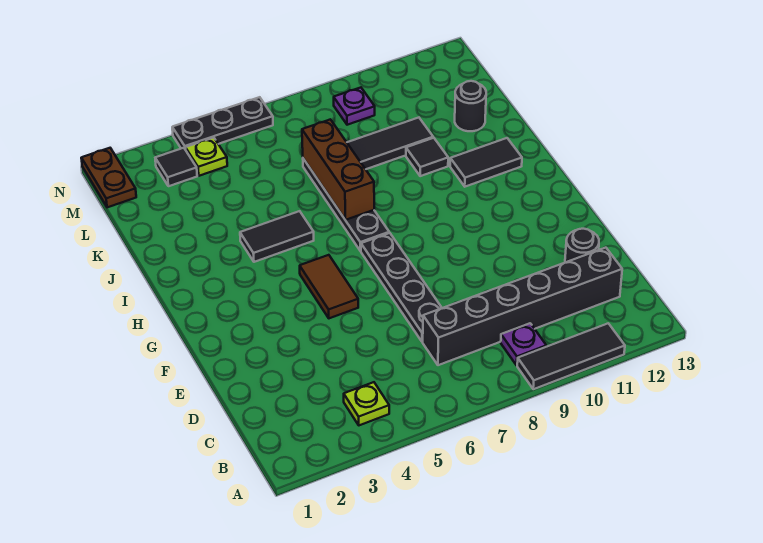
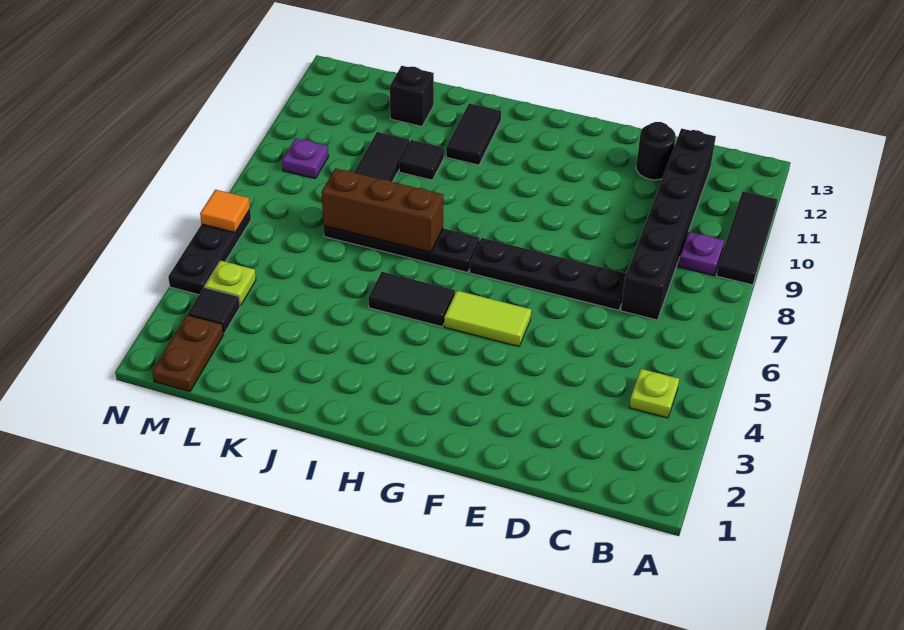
brown tile F5:G5 level 1 -> lime tile F5:G5 level 1
black tile I4:I5 level 1 -> black tile H5:I5 level 1
black round brick K12 level 1 -> black brick K12 level 1
brown plate M1:N1 level 1 -> brown plate M1:M2 level 1
none -> orange tile N6 level 2

